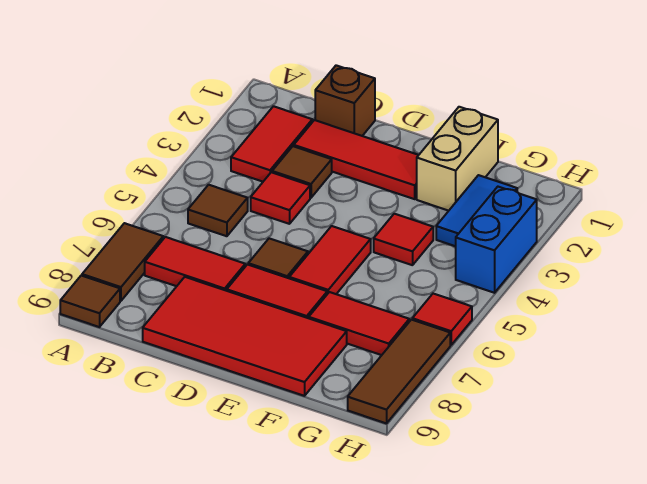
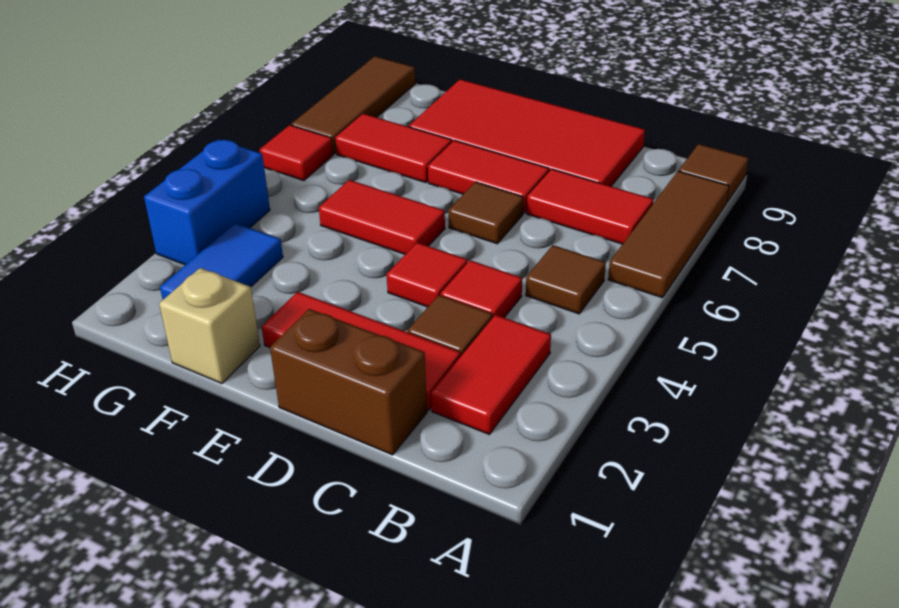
brown tile A7:A8 level 1 -> brown tile A6:A8 level 1
brown brick C1 level 1 -> brown brick C1:D1 level 1
red tile E5:E6 level 1 -> red tile E5:F5 level 1
tan brick F1:F2 level 1 -> tan brick F1 level 1
red tile F4 level 1 -> red tile D4 level 1

